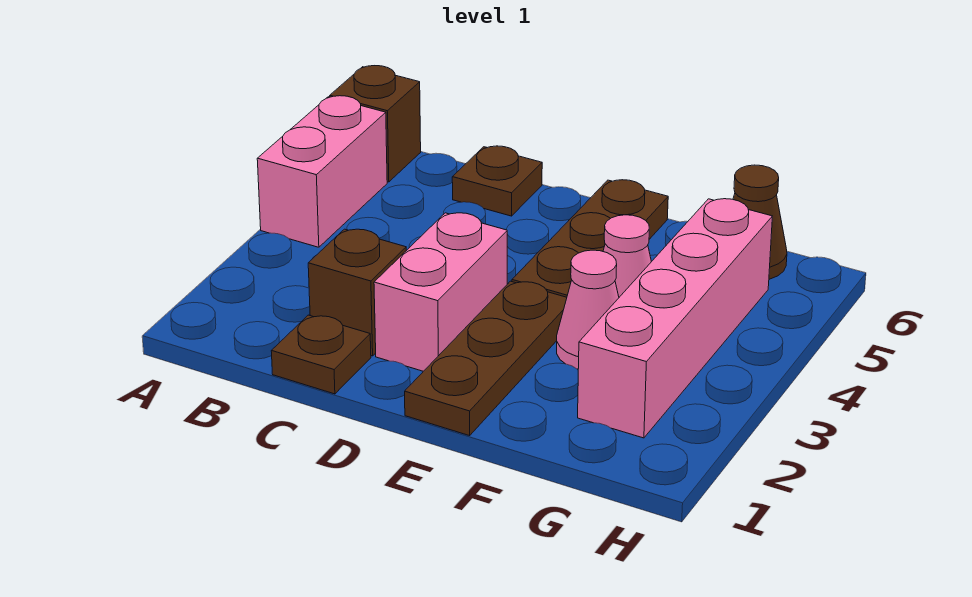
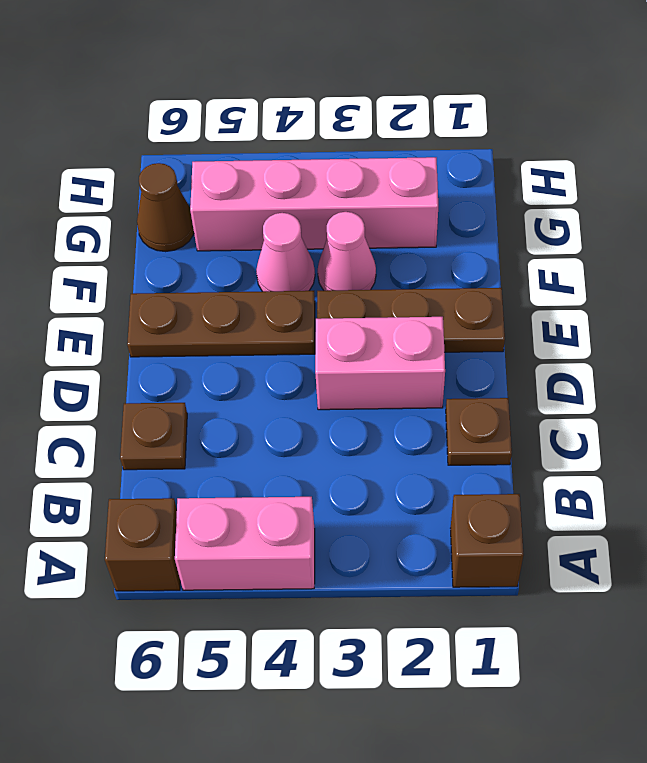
brown brick C2 level 1 -> brown brick A1 level 1

